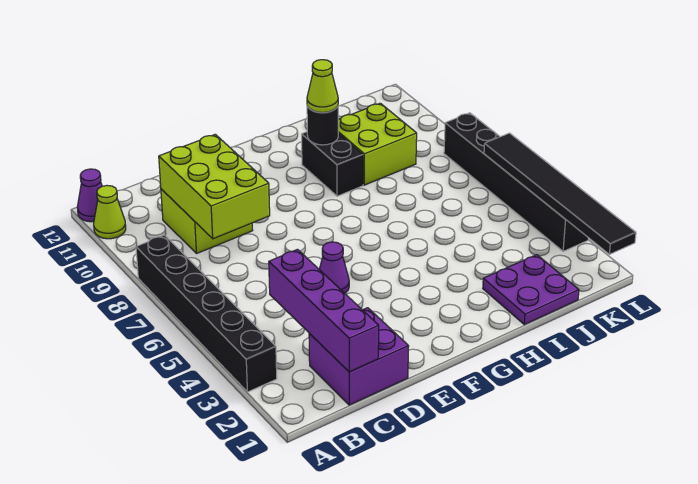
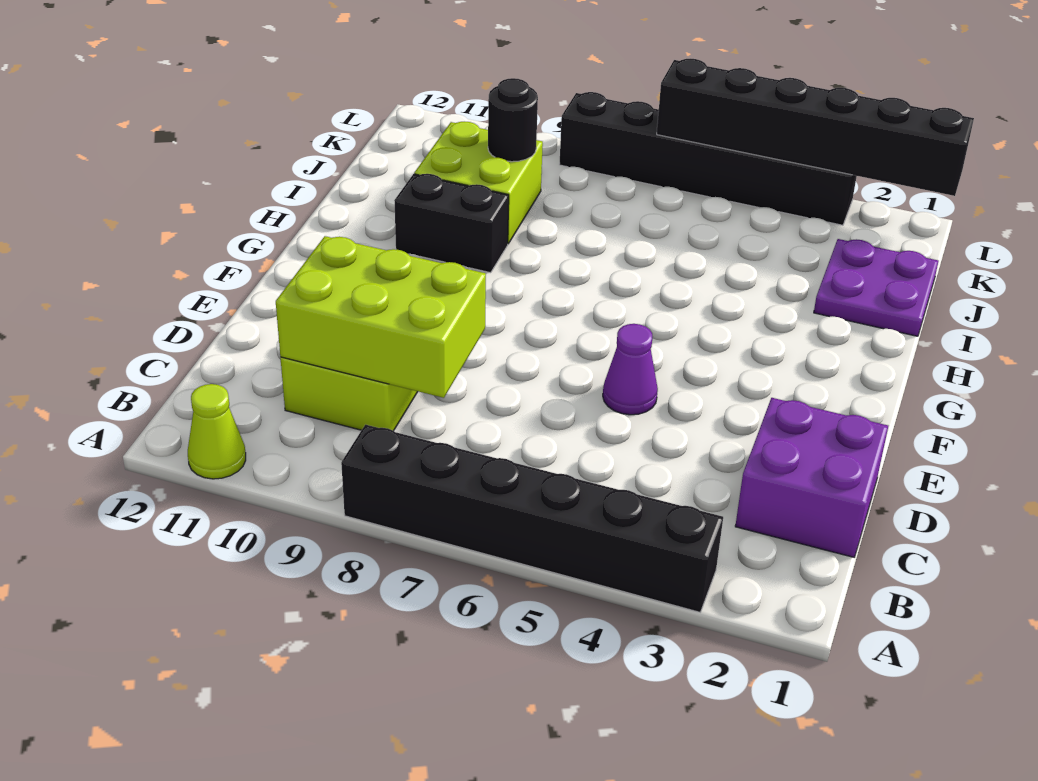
purple cone A12 level 1 -> none
purple brick C1:C4 level 2 -> none
black round brick H10 level 2 -> black round brick J9 level 2
lime cone H10 level 3 -> none
black tile L1:L6 level 2 -> black brick L1:L6 level 2

